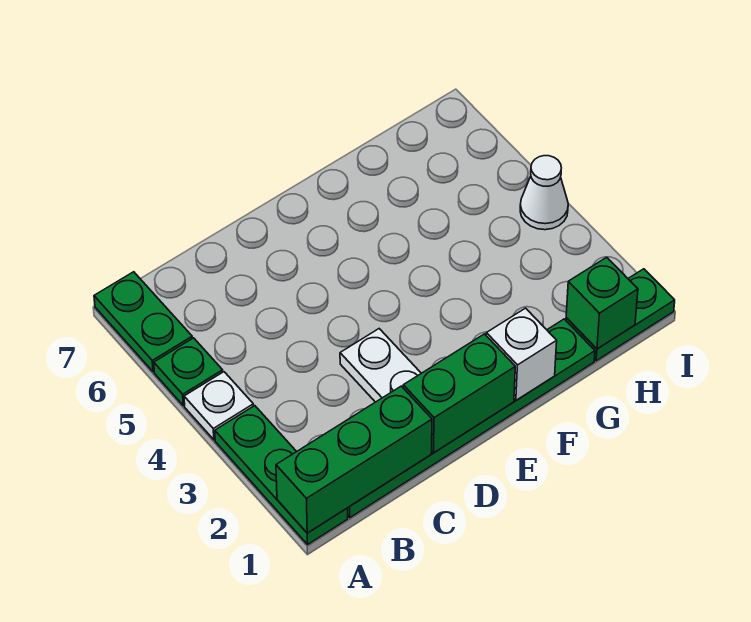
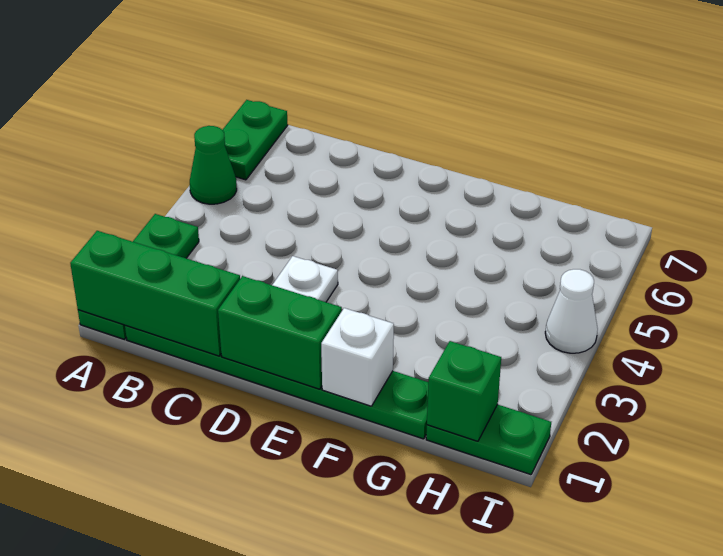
white plate A4 level 1 -> none
green plate A5 level 1 -> green cone A5 level 1

